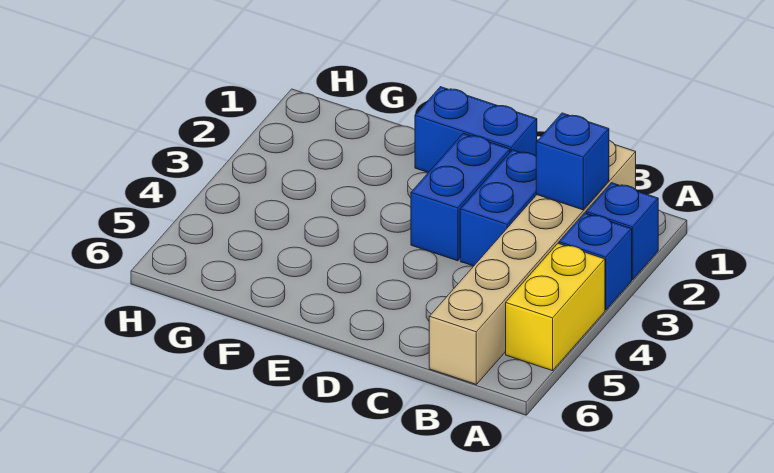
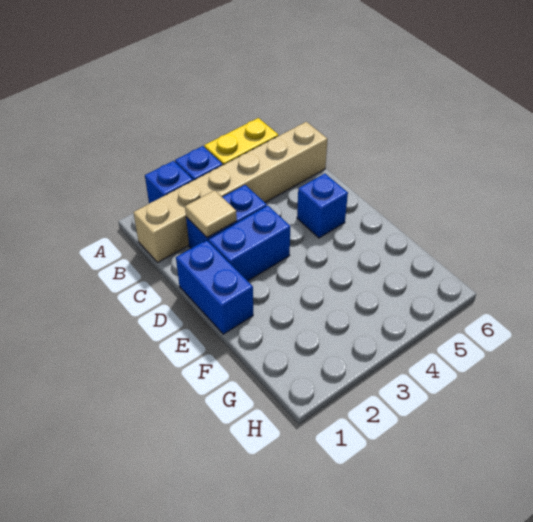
blue brick B2 level 2 -> blue brick D5 level 1
none -> tan tile C2 level 2

